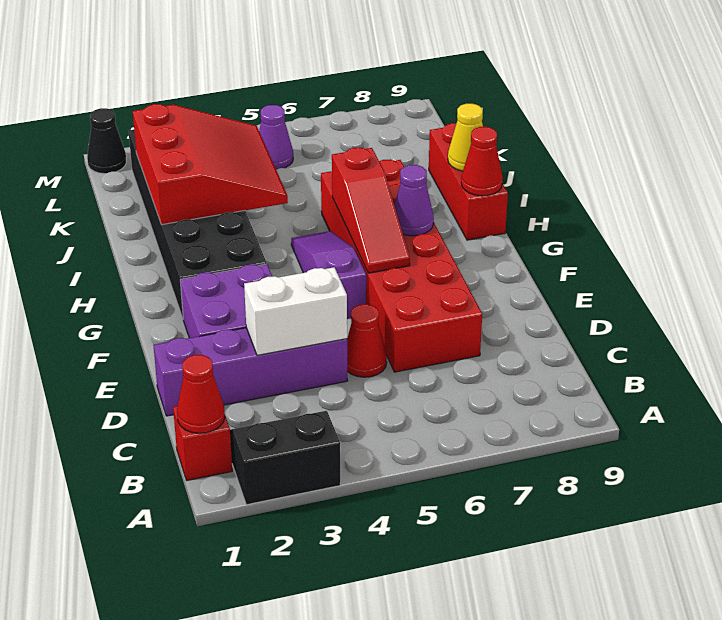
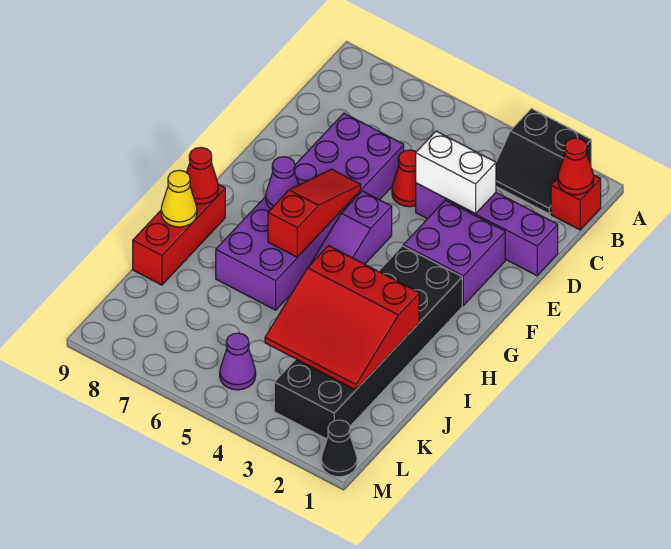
red brick D6:I7 level 1 -> purple brick D6:I7 level 1
red slope I2:K4 level 2 top 2 -> red slope I2:K4 level 2 top I

